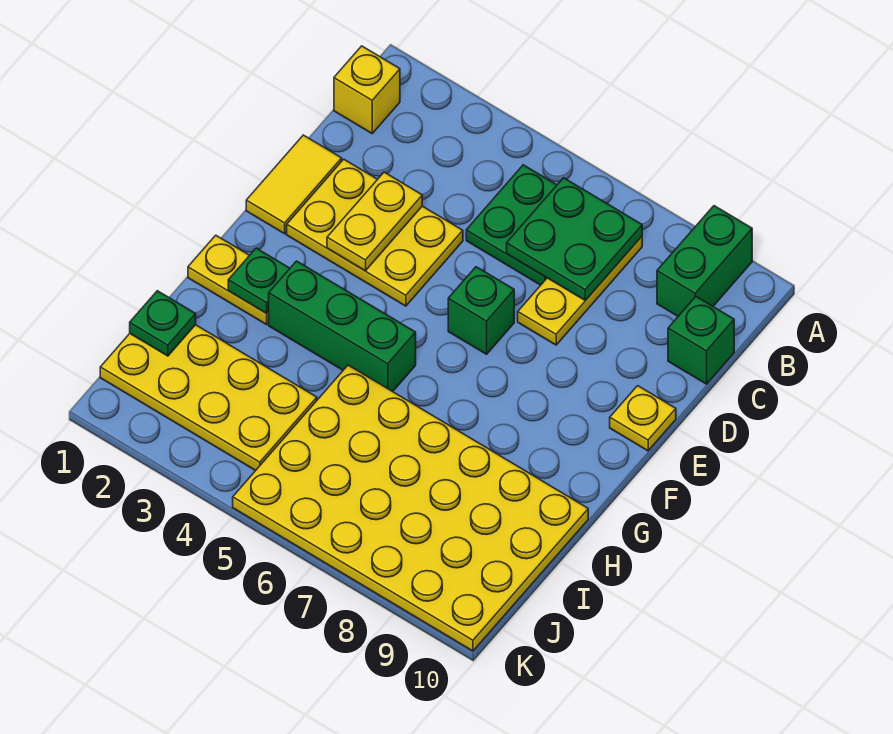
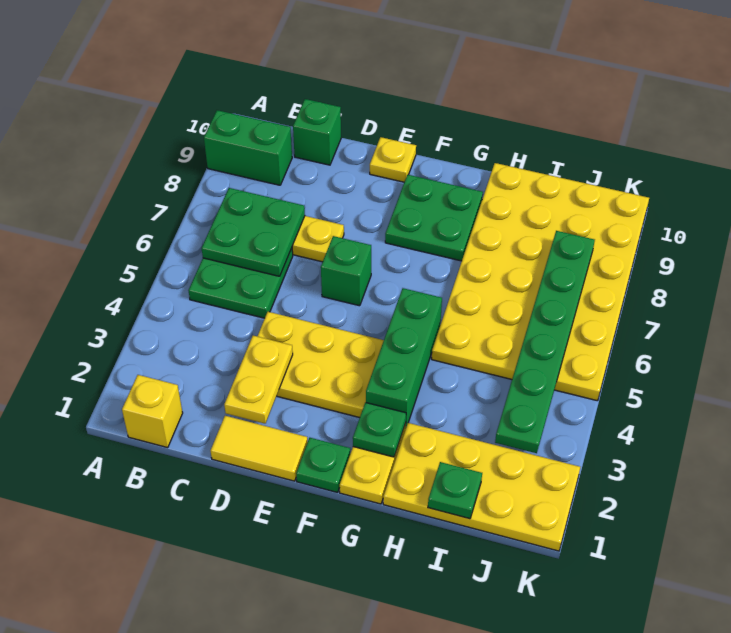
yellow plate D2:E4 level 1 -> yellow plate D3:F4 level 1
yellow plate D3:E3 level 2 -> yellow plate D2:D3 level 2
none -> green plate F1 level 1
none -> green plate F8:G9 level 1
yellow plate I1:J4 level 1 -> yellow plate H1:K2 level 1
none -> green plate J3:J8 level 2

